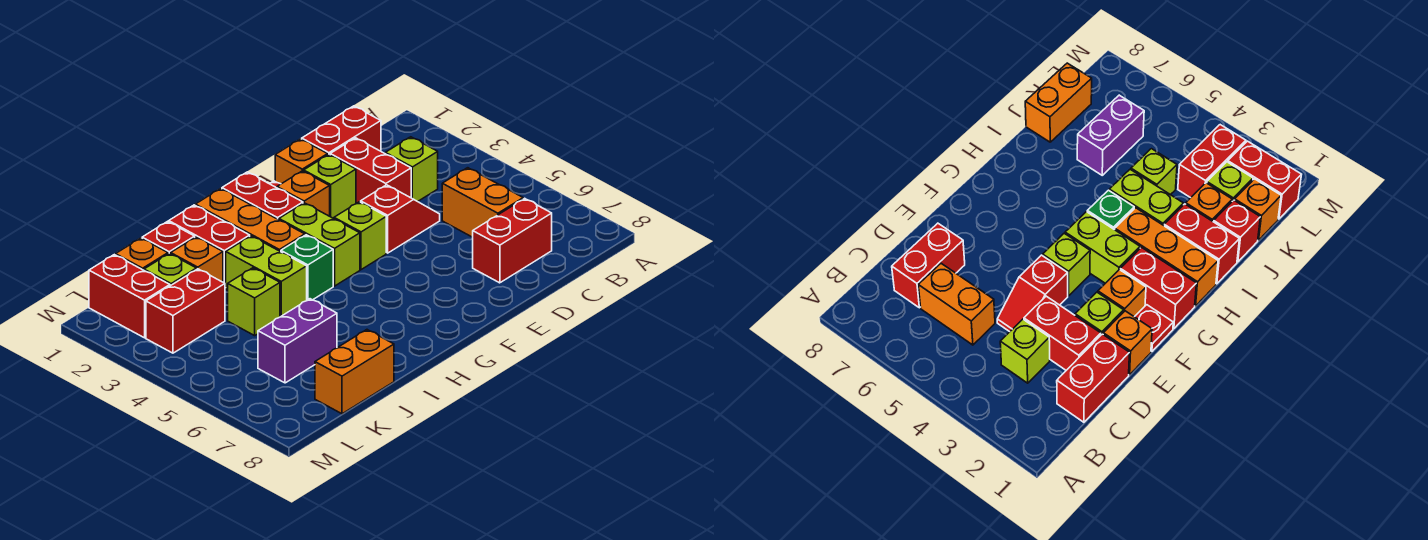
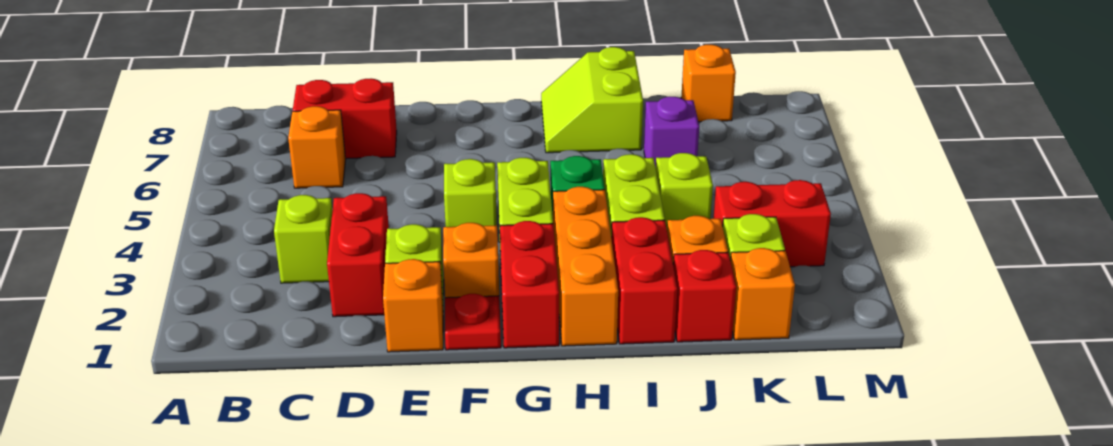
red brick C1:D1 level 1 -> none
orange brick C5:C6 level 1 -> orange brick C6 level 1
red slope D4:E4 level 1 top E -> none
none -> lime slope H7:I8 level 1 top I
purple brick J6:K6 level 1 -> purple brick J6 level 1
orange brick J8:K8 level 1 -> orange brick K8 level 1
red brick L1:L2 level 1 -> none

